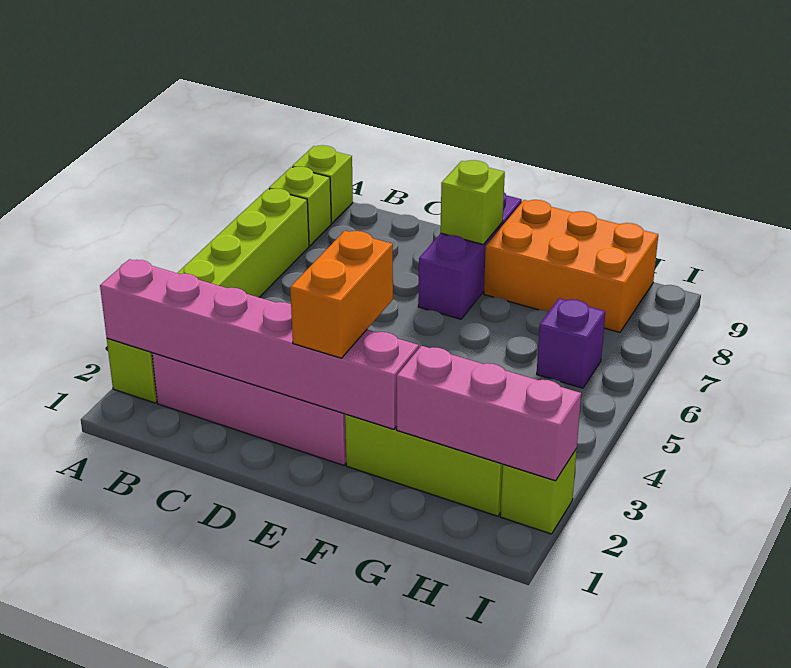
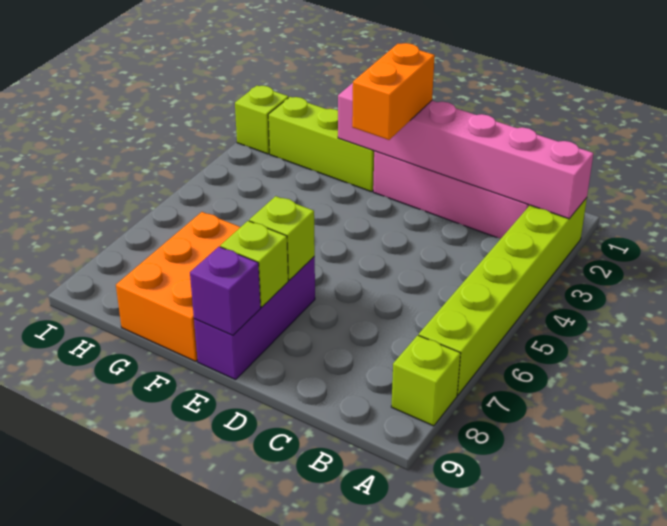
lime brick A9 level 1 -> lime brick E7 level 2
orange brick F8:H9 level 1 -> orange brick F7:G9 level 1
pink brick G2:I2 level 2 -> none
purple brick H6 level 1 -> purple brick E9 level 2

